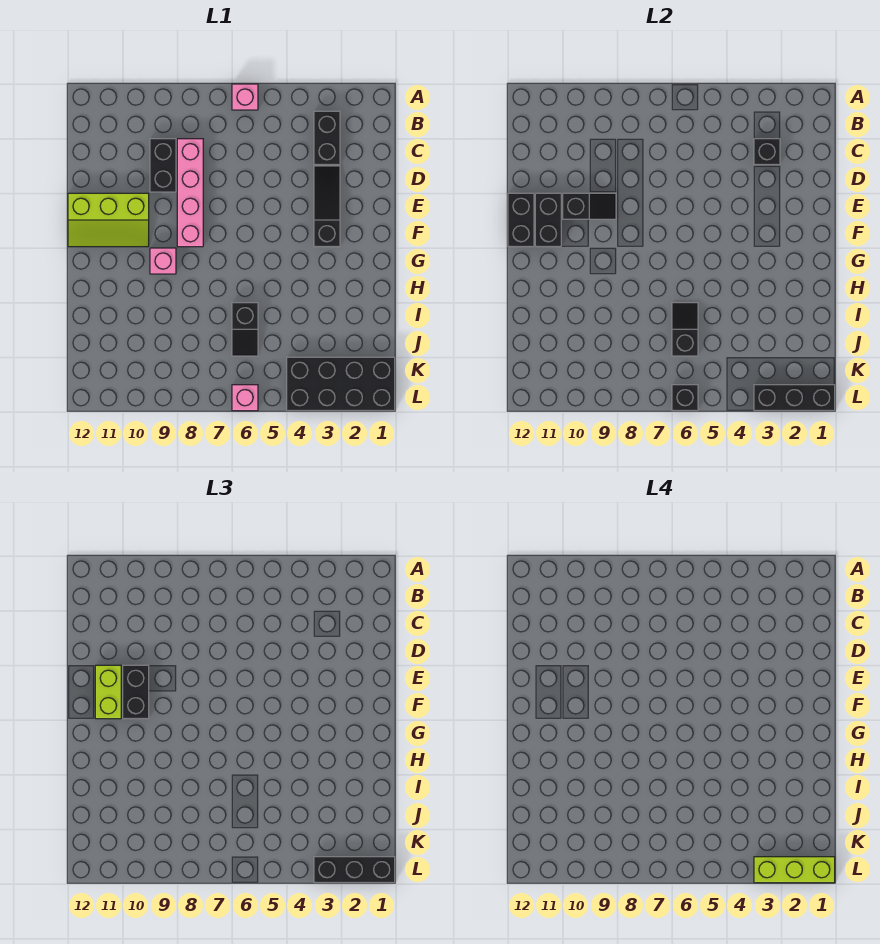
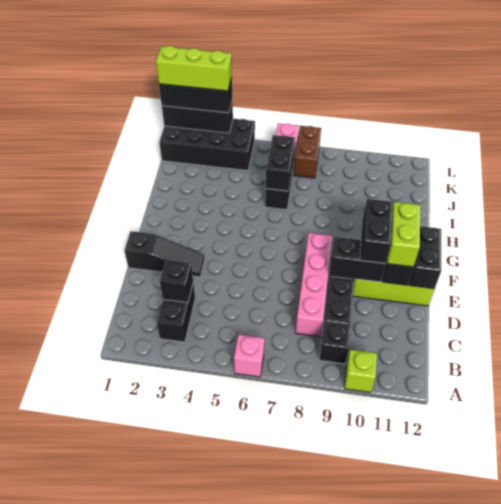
none -> lime brick A10 level 1
black slope D3:F3 level 1 top F -> black slope E1:E3 level 1 top 1
black slope E9:E10 level 2 top 10 -> black brick E9:E10 level 2
pink brick G9 level 1 -> none
black slope I6:J6 level 2 top J -> black brick I6:J6 level 2
none -> brown brick K7:L7 level 1
black brick L6 level 2 -> black brick B9 level 1

